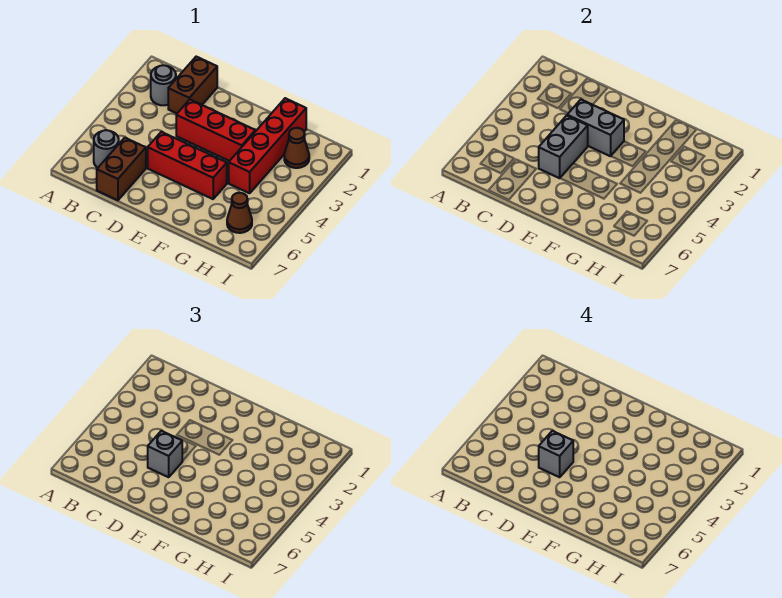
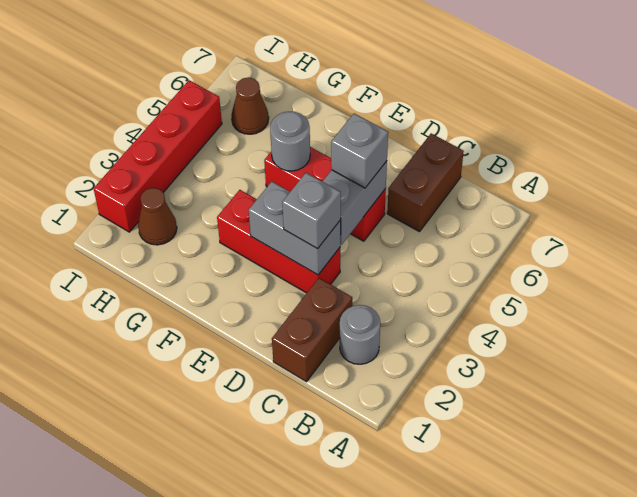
grey round brick B6 level 1 -> grey round brick F5 level 2
grey brick D5 level 4 -> grey brick D3 level 3
red brick G1:G4 level 1 -> red brick I2:I5 level 1

